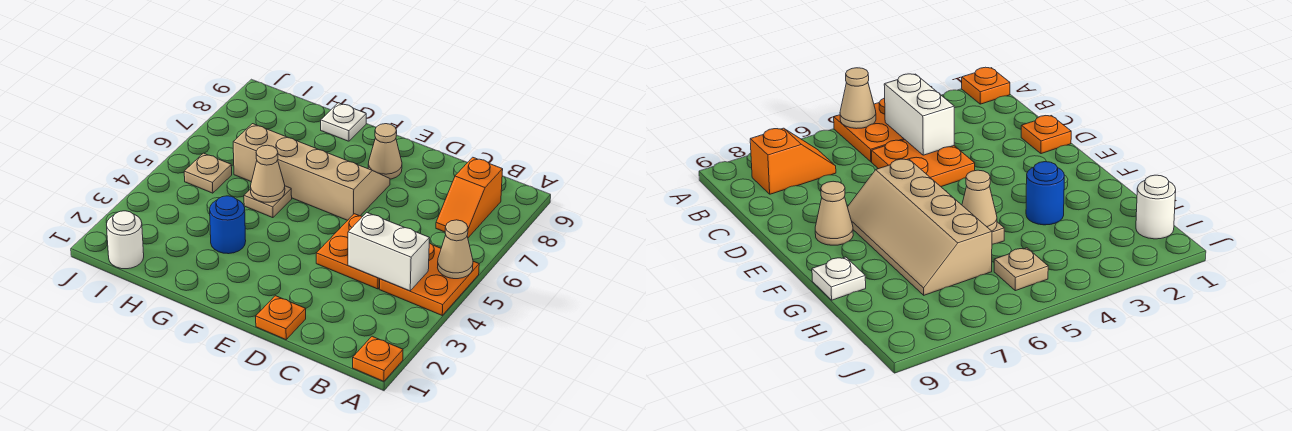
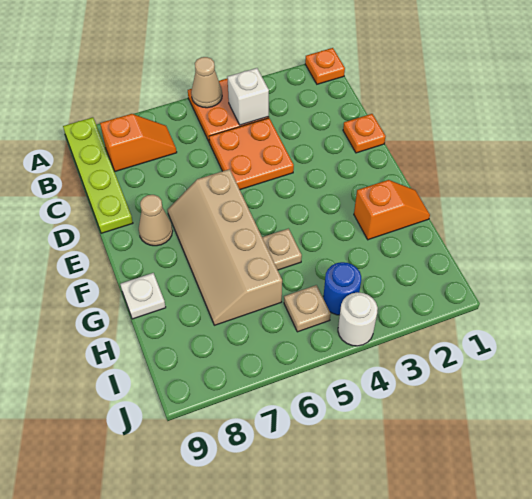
none -> lime plate A9:D9 level 1
white brick B4:C4 level 2 -> white brick B4 level 2
none -> orange slope G1:G2 level 1 top 2
blue round brick G3 level 1 -> blue round brick I4 level 1
tan cone G5 level 2 -> none
white round brick I1 level 1 -> white round brick J4 level 1

